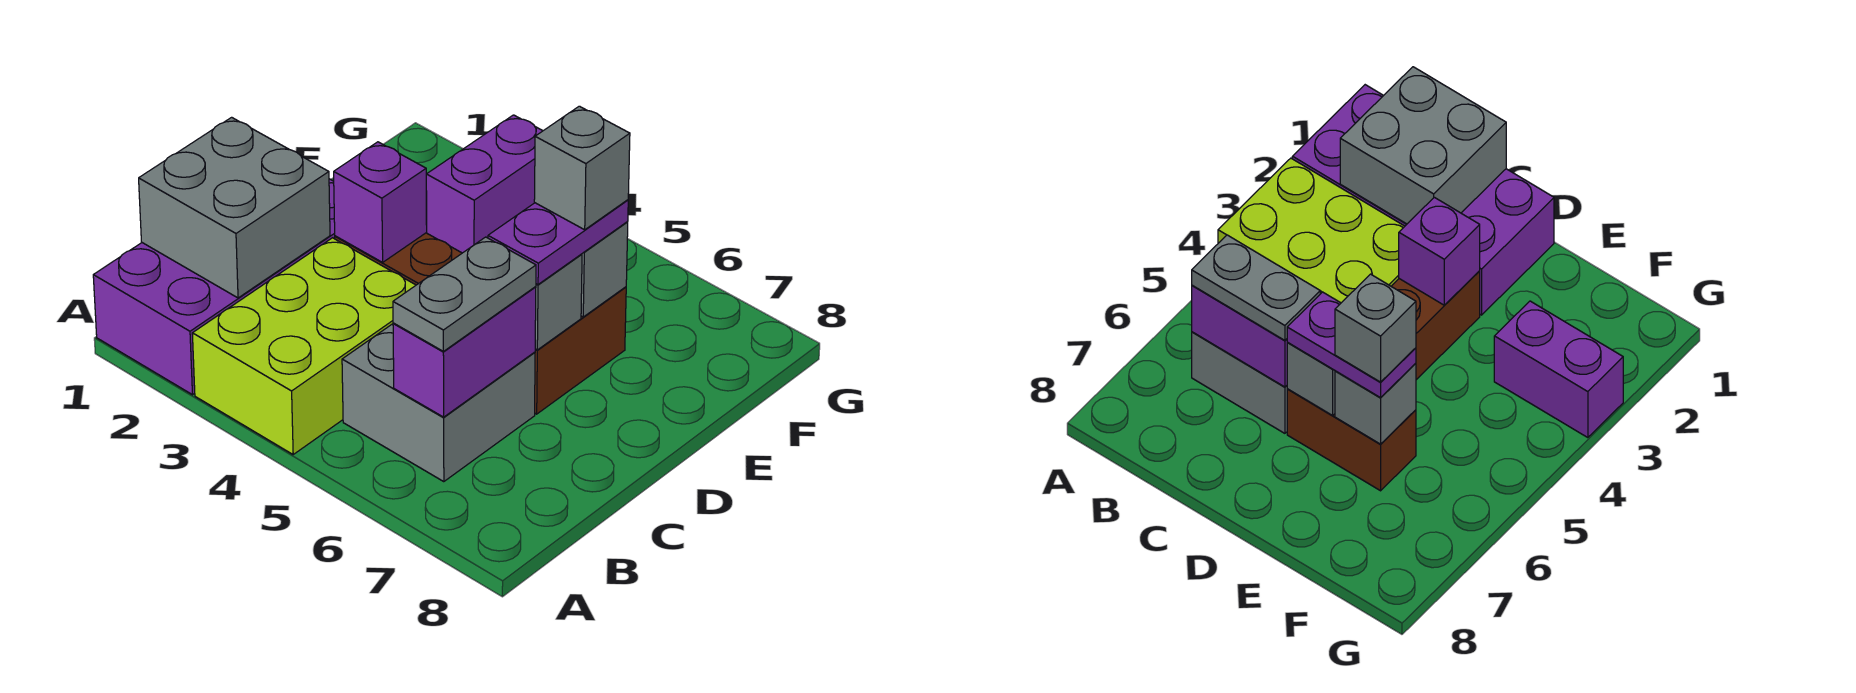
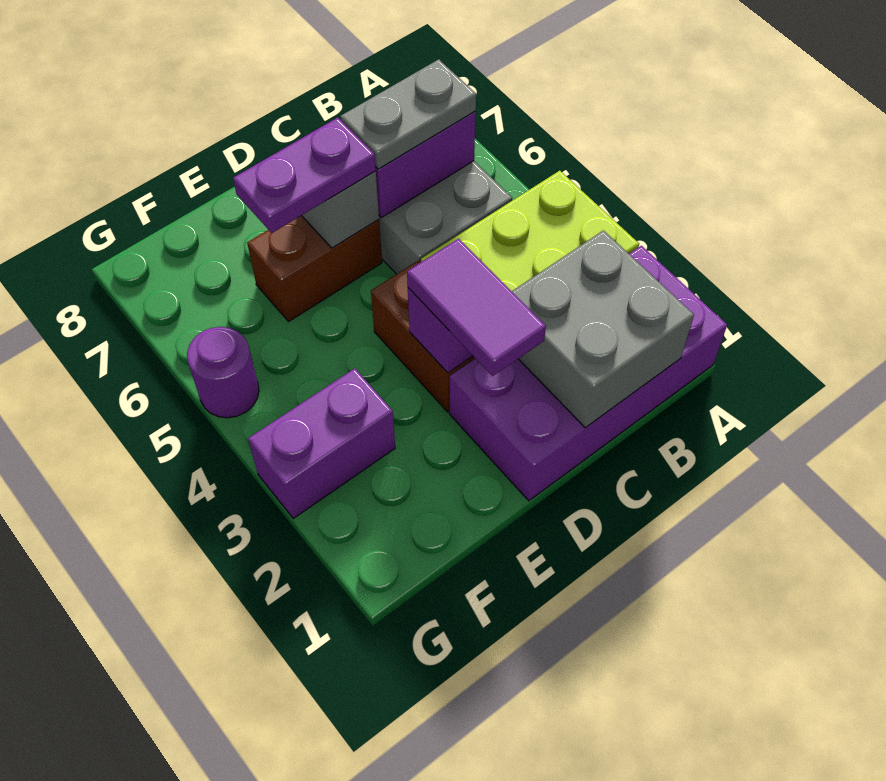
none -> purple tile D2:D3 level 3
grey brick E6 level 2 -> none
grey brick E6 level 4 -> none
none -> purple round brick G5 level 1

